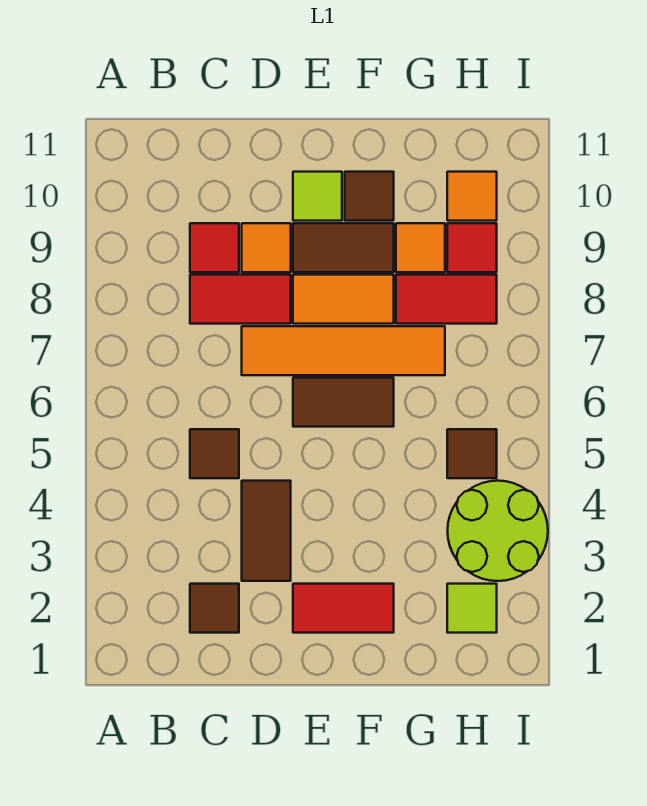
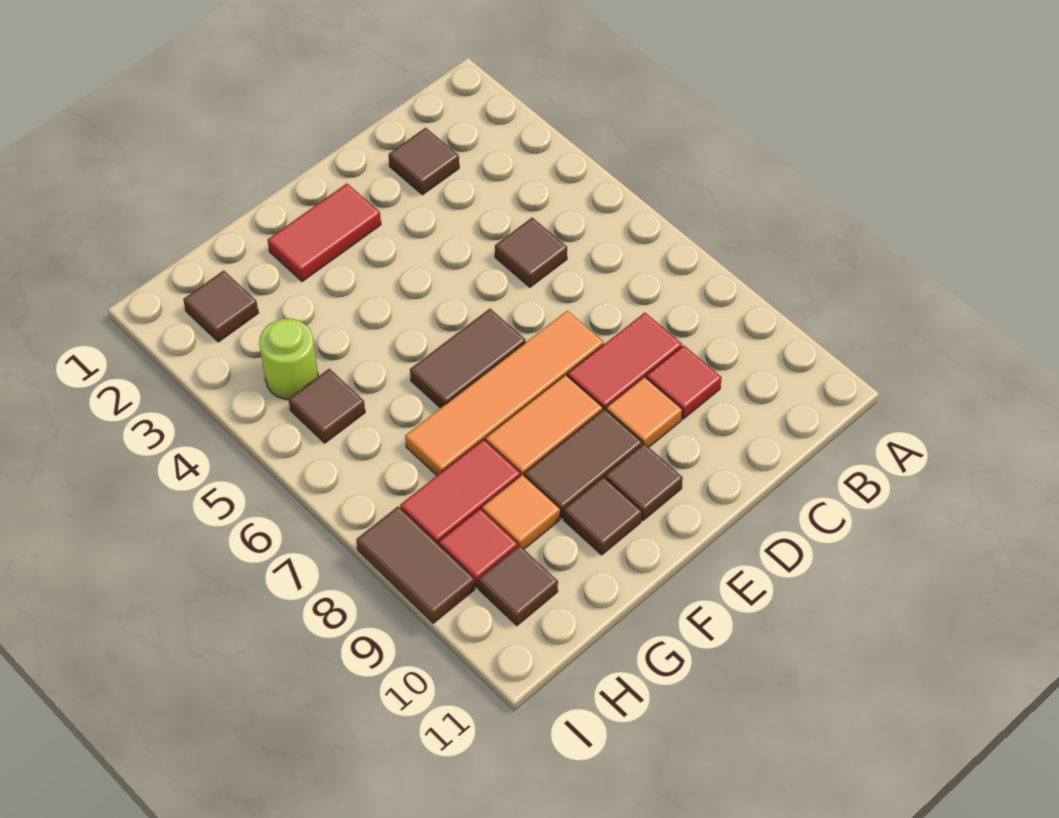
brown tile D3:D4 level 1 -> brown tile I8:I9 level 1
lime tile E10 level 1 -> brown tile E10 level 1
lime tile H2 level 1 -> brown tile H2 level 1
lime round brick H3:I4 level 1 -> lime round brick H4 level 1
orange tile H10 level 1 -> brown tile H10 level 1

